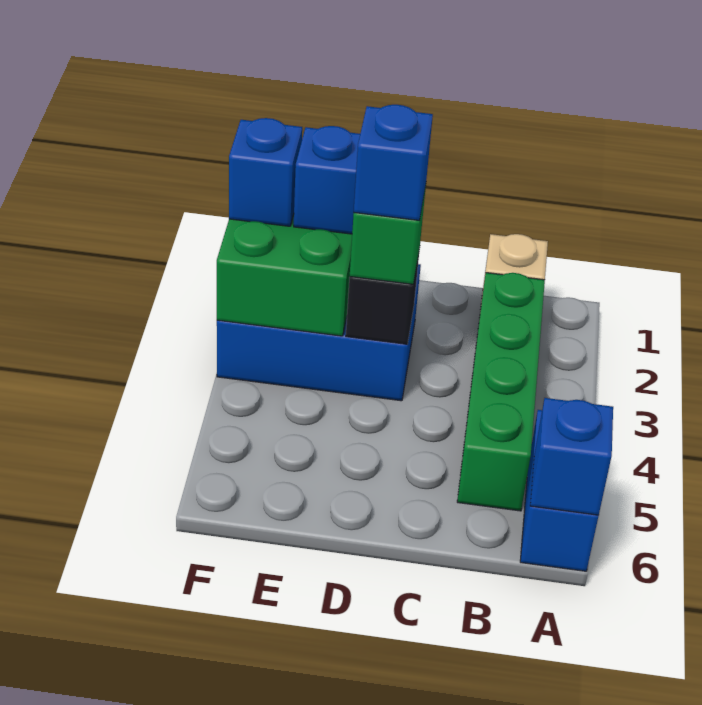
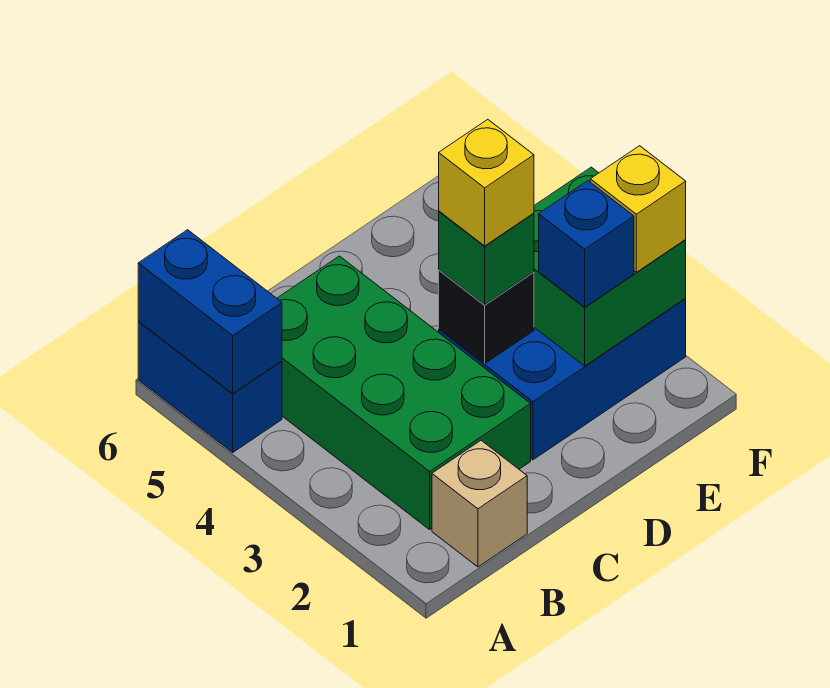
blue brick A6 level 2 -> blue brick A5:A6 level 2
green brick B2:B5 level 1 -> green brick B2:C5 level 1
blue brick D3 level 4 -> yellow brick D3 level 4
blue brick F2 level 3 -> yellow brick F2 level 3

